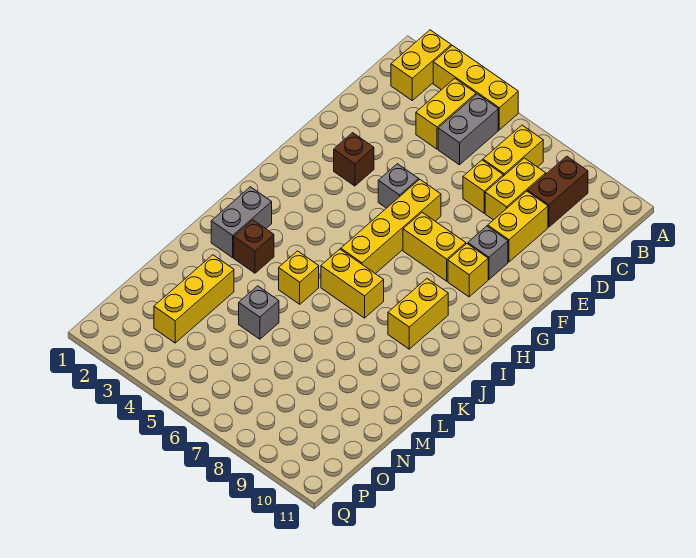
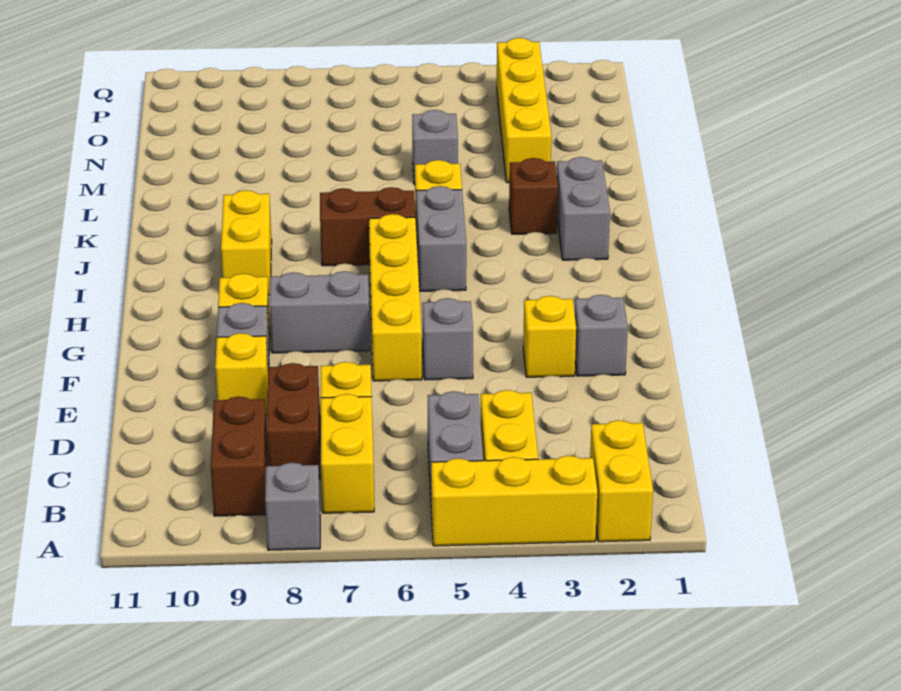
none -> grey brick A8 level 1
yellow brick C8:D8 level 1 -> brown brick C8:D8 level 1
yellow brick D9:E9 level 1 -> yellow brick E9 level 1
none -> grey brick F2 level 1
brown brick F3 level 1 -> yellow brick F3 level 1
yellow brick G7:G8 level 1 -> grey brick G7:G8 level 1
none -> grey brick I5:J5 level 1
yellow brick J6:J7 level 1 -> brown brick J6:J7 level 1
yellow brick M3:O3 level 1 -> yellow brick M3:P3 level 1

